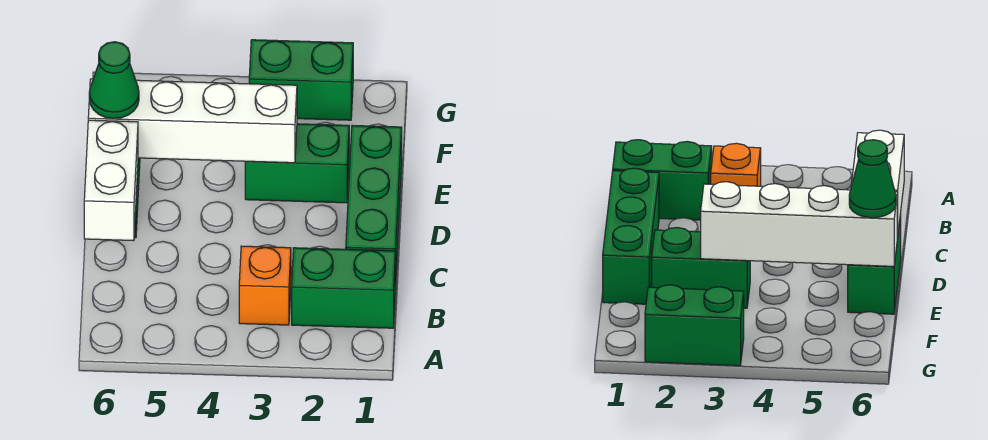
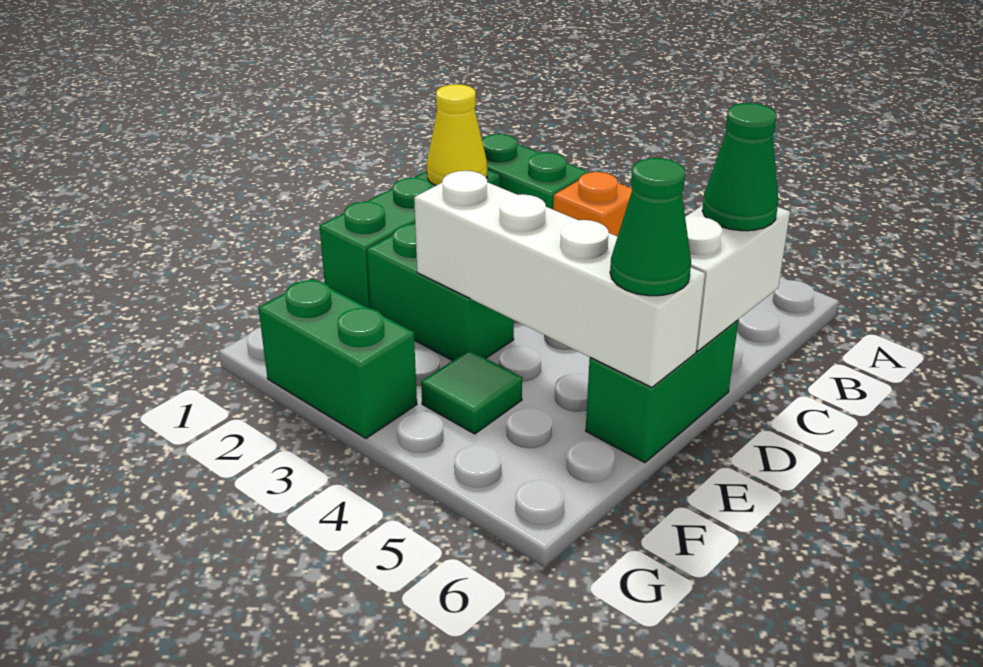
none -> yellow cone C1 level 2
none -> green cone C6 level 3
none -> green tile F4 level 1

